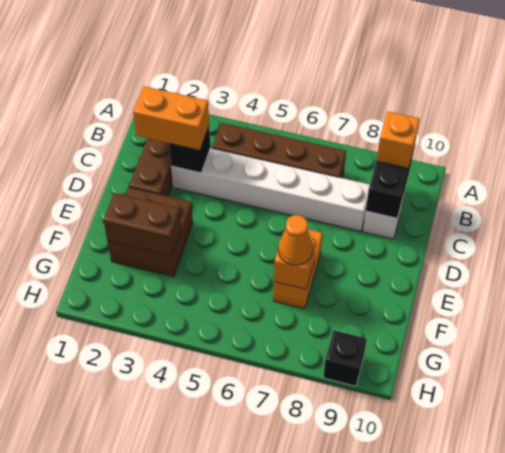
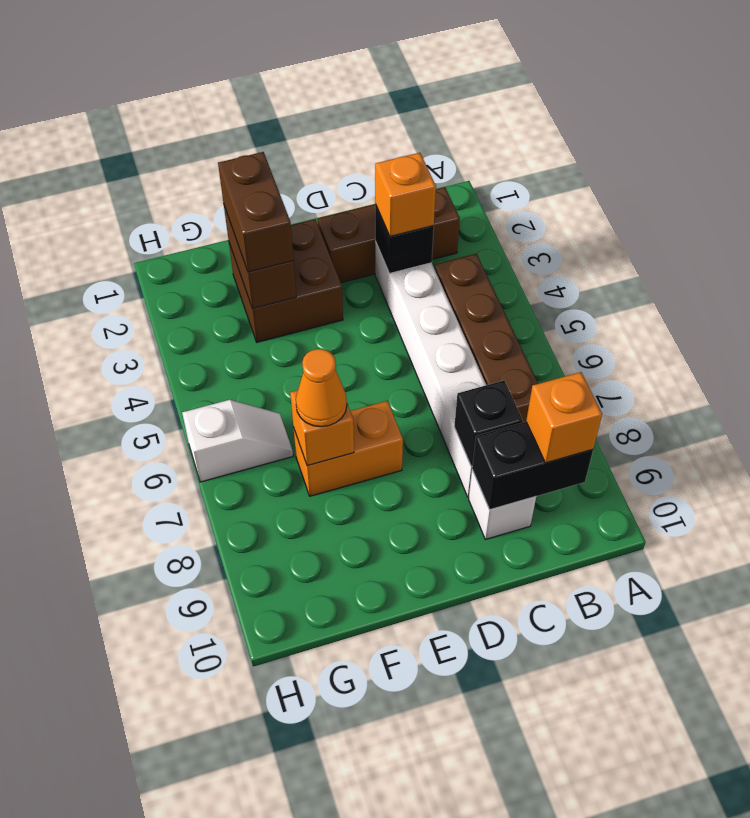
orange brick C2:C3 level 3 -> orange brick C3 level 3
none -> brown brick F2:F3 level 3
none -> white slope G6:H6 level 1 top H
black brick H9 level 1 -> black brick C8 level 2

